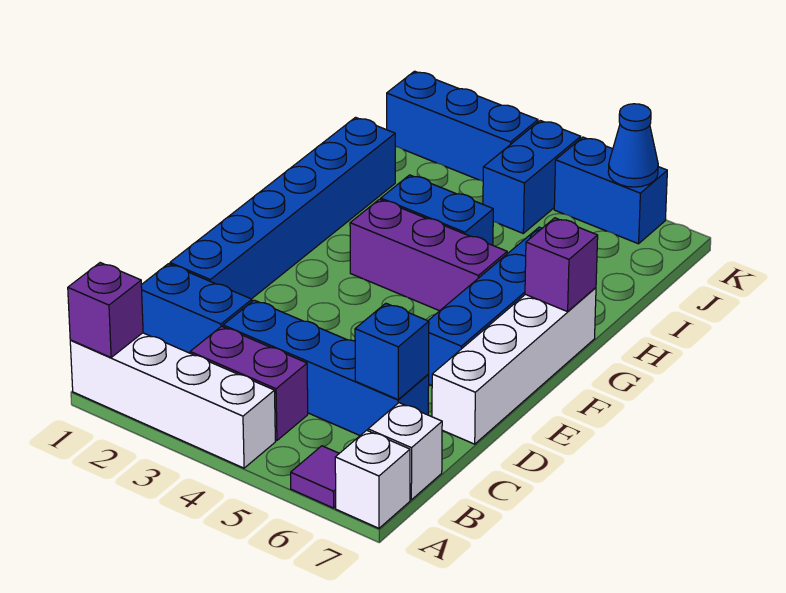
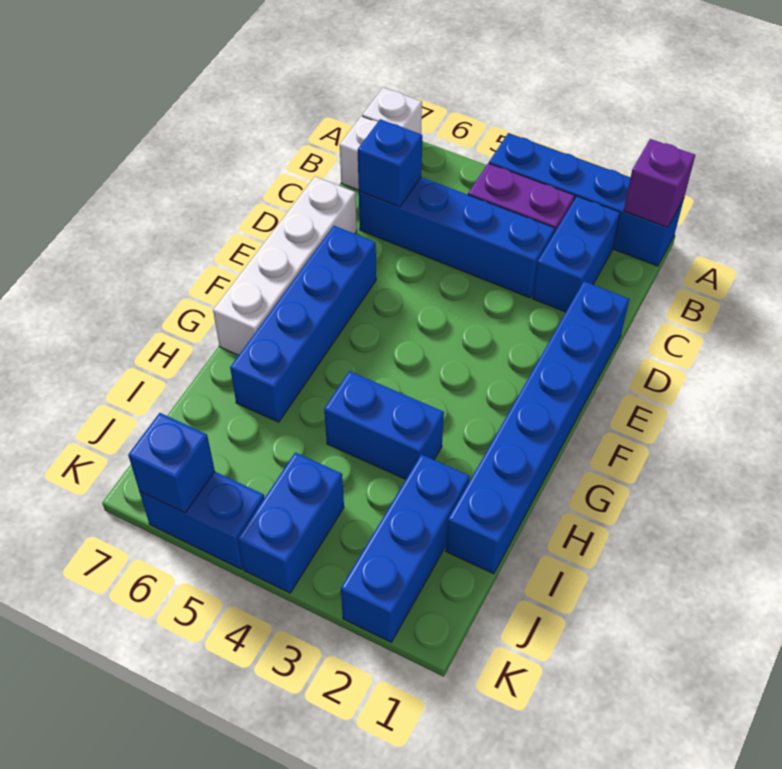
white brick A1:A4 level 1 -> blue brick A1:A4 level 1
purple tile A6 level 1 -> none
blue brick C1:C2 level 1 -> blue brick B2:C2 level 1
purple brick G3:G5 level 1 -> none
purple brick G7 level 2 -> none
blue brick K1:K3 level 1 -> blue brick I2:K2 level 1
blue cone K6 level 2 -> blue brick K6 level 2

